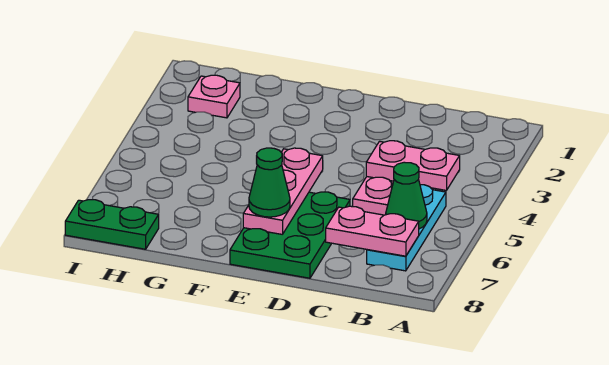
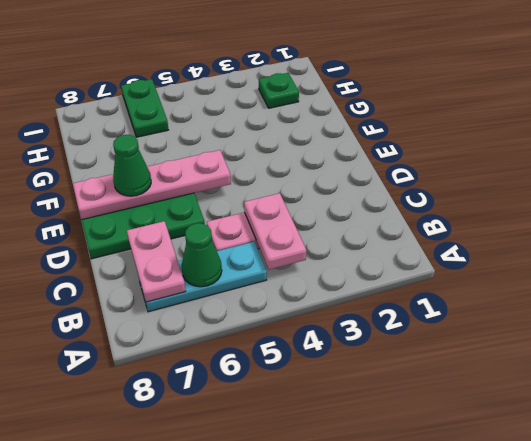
pink plate E5:E7 level 2 -> pink plate E5:E8 level 2
pink plate H2 level 1 -> green plate H2 level 1
green plate H8:I8 level 1 -> green plate H6:I6 level 1

